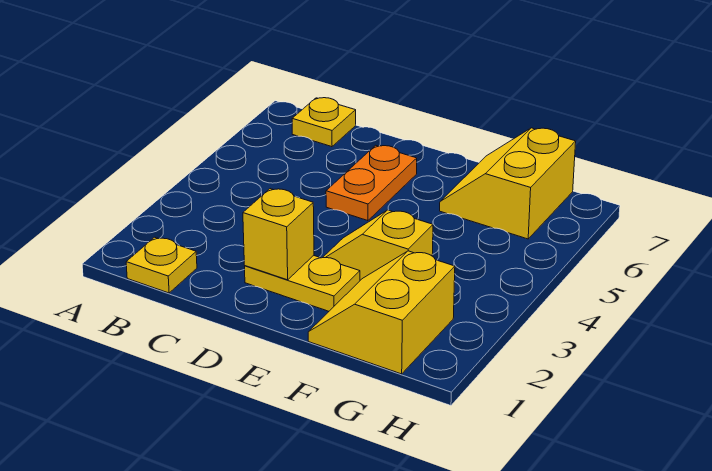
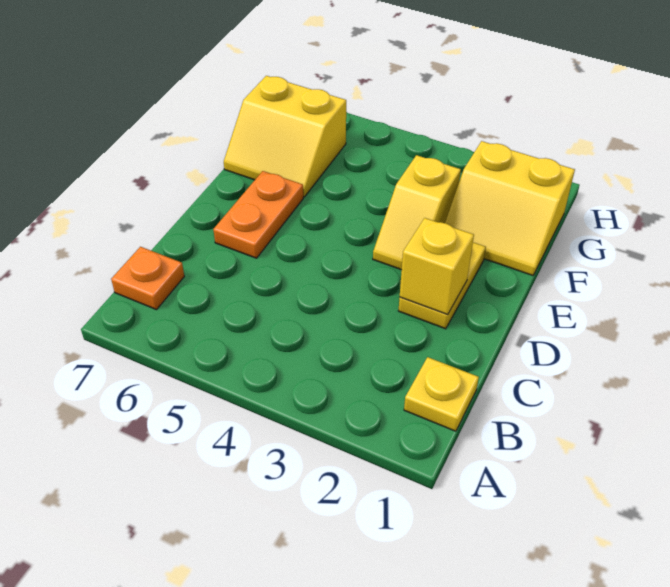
yellow plate B7 level 1 -> orange plate B7 level 1
orange plate D5:D6 level 1 -> orange plate D6:E6 level 1

